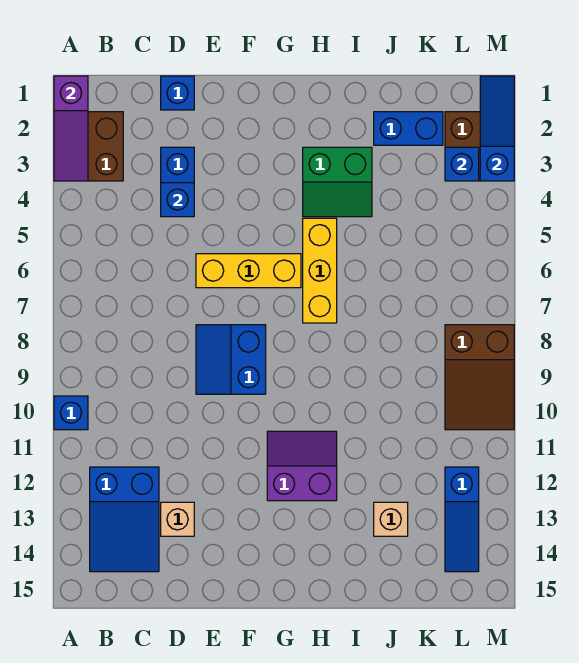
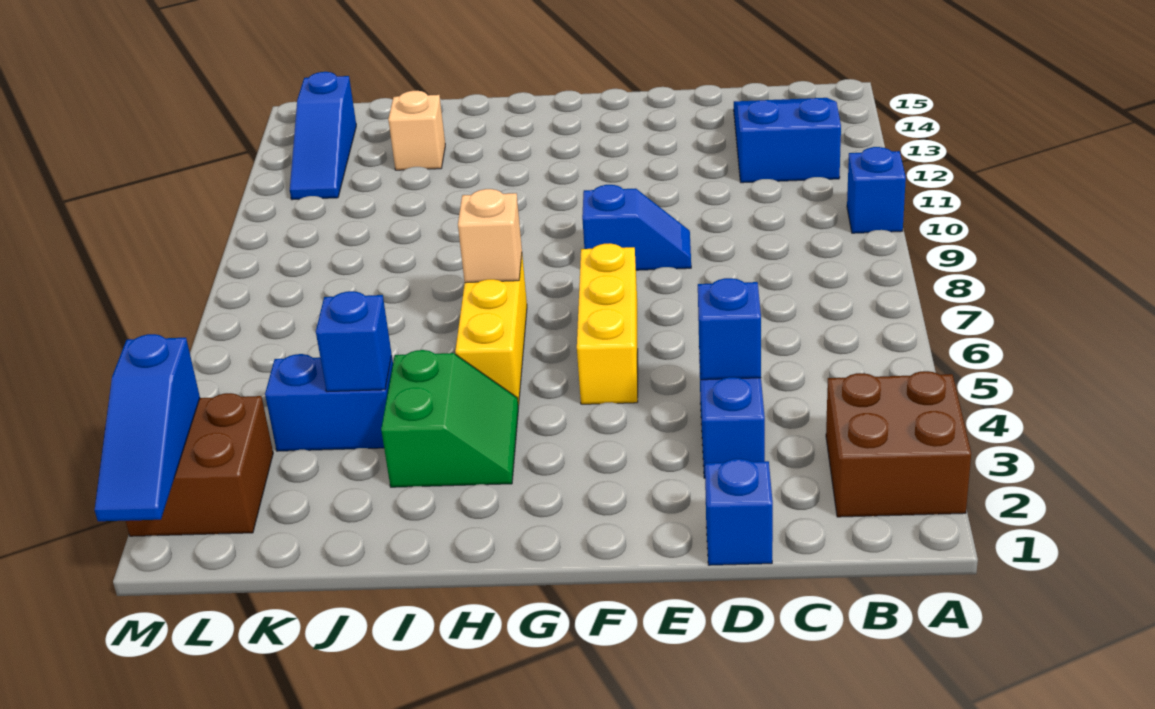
purple slope A1:A3 level 2 top 1 -> none
tan brick D13 level 1 -> tan brick H7 level 2
yellow brick E6:G6 level 1 -> yellow brick F5:F7 level 1
blue slope E8:F9 level 1 top F -> blue slope E9:F9 level 1 top F
purple slope G11:H12 level 1 top 12 -> none
green slope H3:I4 level 1 top 3 -> green slope H3:I4 level 1 top I
blue brick J2:K2 level 1 -> blue brick J4:K4 level 1
blue brick L3 level 2 -> blue brick J4 level 2
brown slope L8:M10 level 1 top 8 -> none
blue slope L12:L14 level 1 top 12 -> blue slope L12:L14 level 1 top 14

